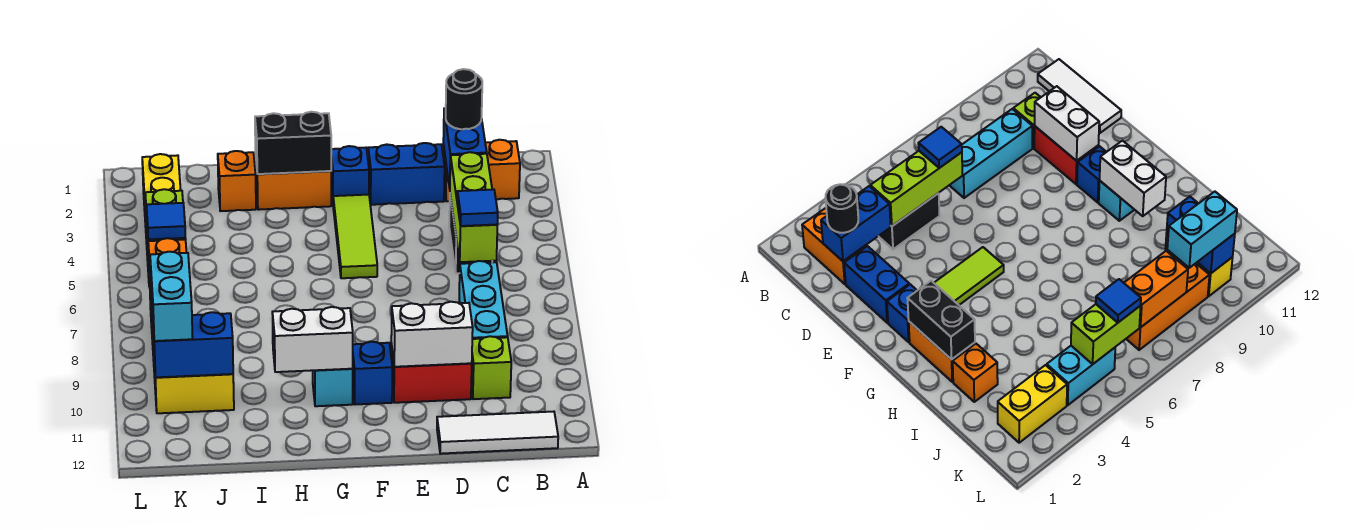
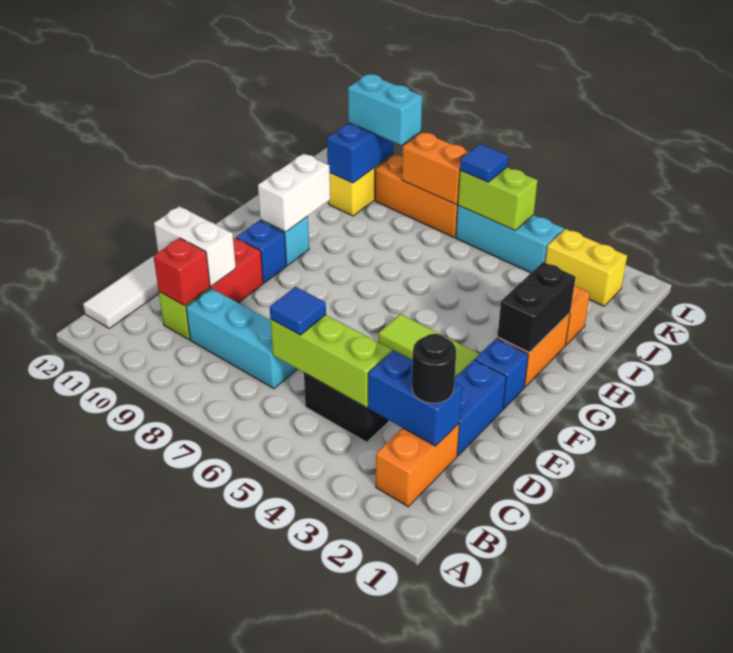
none -> red brick C10 level 2
white brick D10:E10 level 2 -> white brick D10:D11 level 2
cyan brick K4:K5 level 1 -> cyan brick K4:K6 level 1

